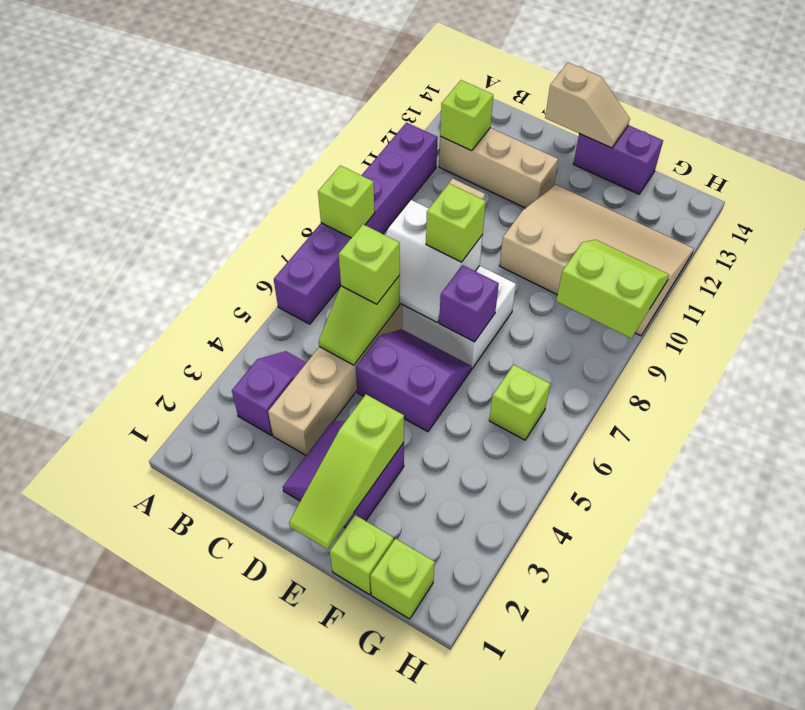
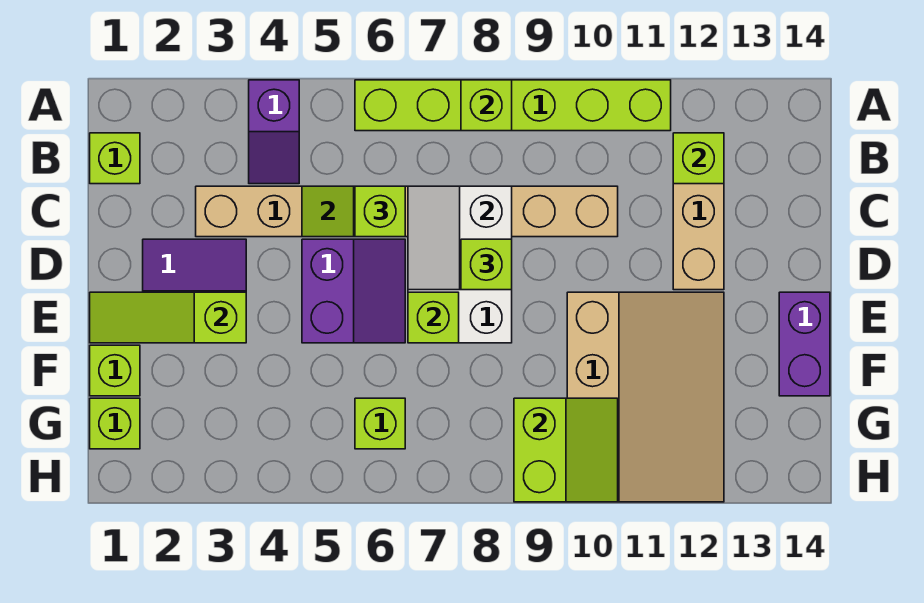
purple brick A6:A11 level 1 -> lime brick A6:A11 level 1
none -> lime brick B1 level 1
purple slope B3:B4 level 1 top 3 -> purple slope A4:B4 level 1 top A
tan slope D14:E14 level 2 top D -> none
purple brick E7 level 2 -> lime brick E7 level 2

